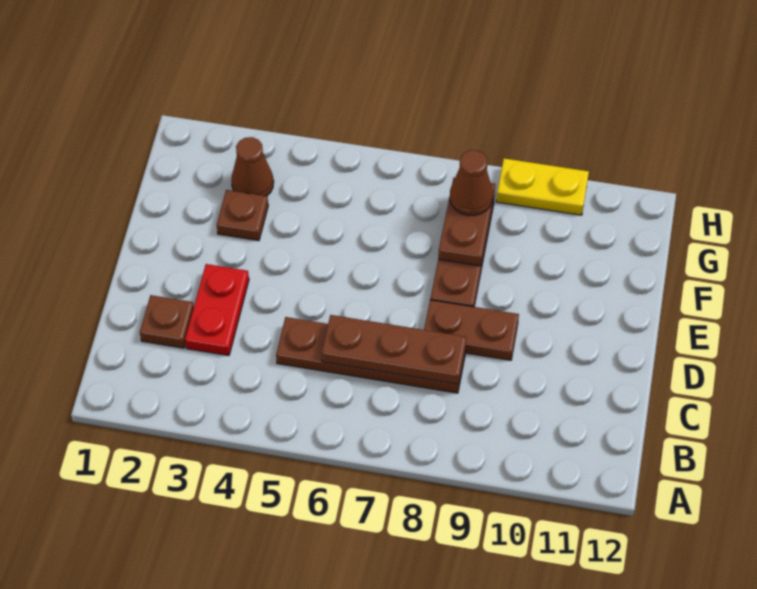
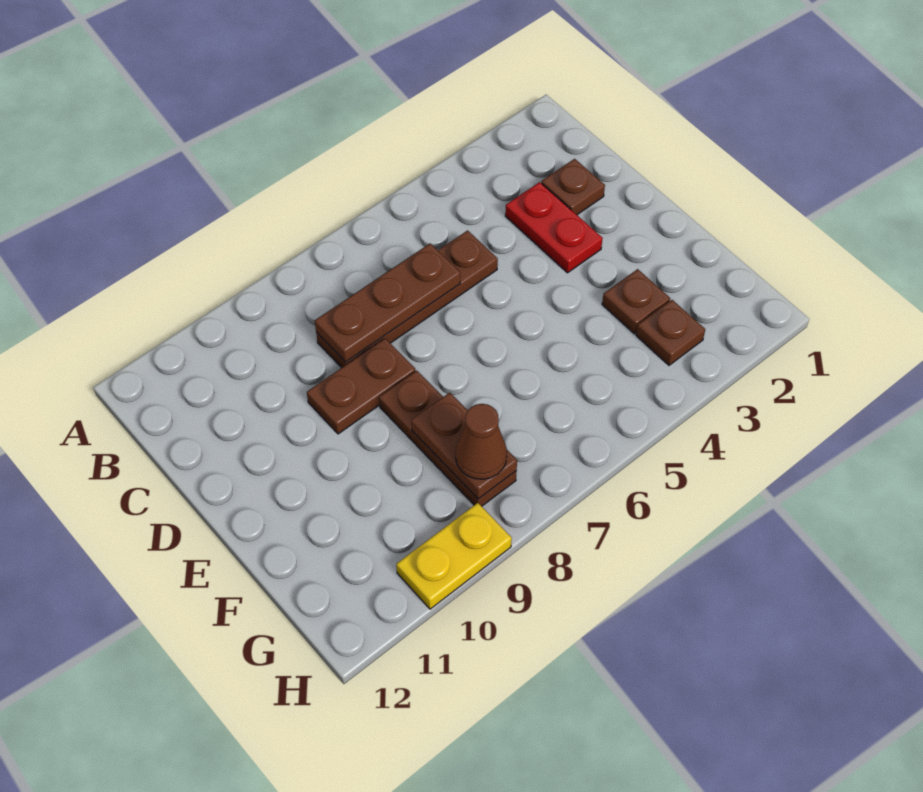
brown cone G3 level 1 -> brown plate G3 level 1

